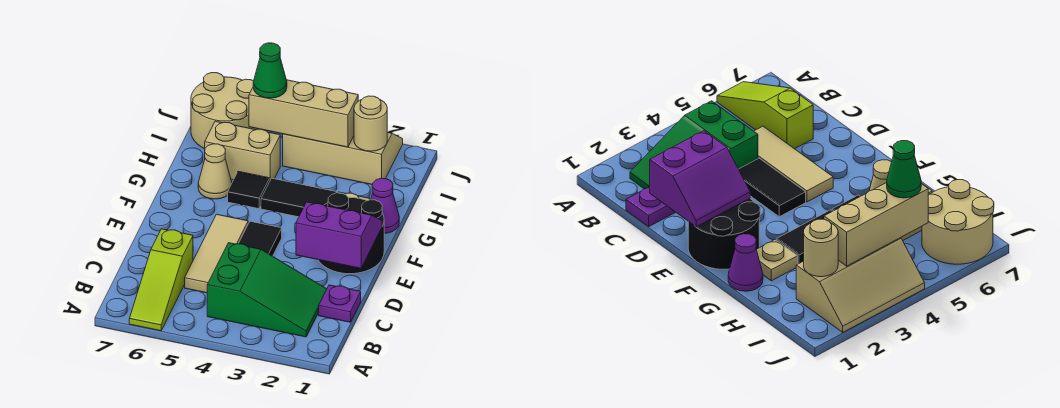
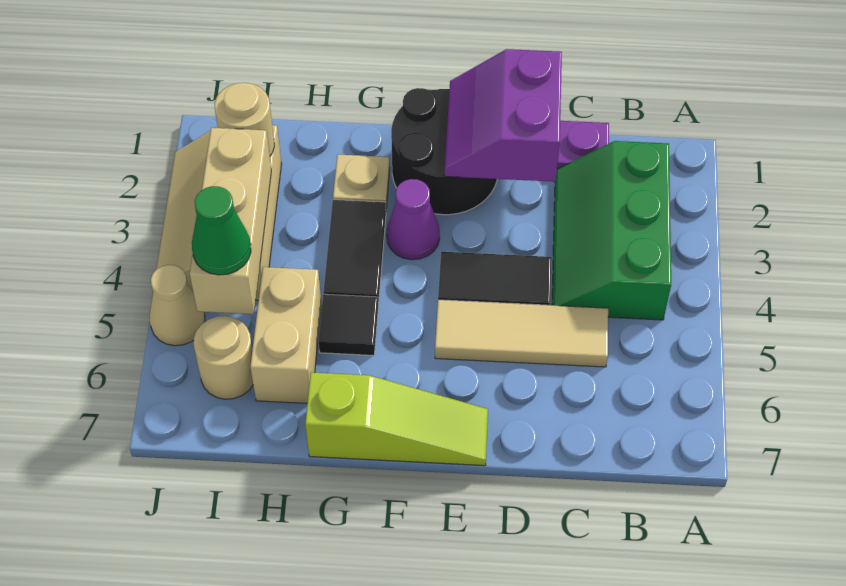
lime slope A6:C6 level 1 top C -> lime slope E7:G7 level 1 top G
green slope B2:C4 level 1 top 4 -> green slope B2:C4 level 1 top B
purple cone G1 level 1 -> purple cone F3 level 1
tan cone G6 level 1 -> tan cone J5 level 1
tan round brick I6:J7 level 1 -> tan round brick I6 level 1

